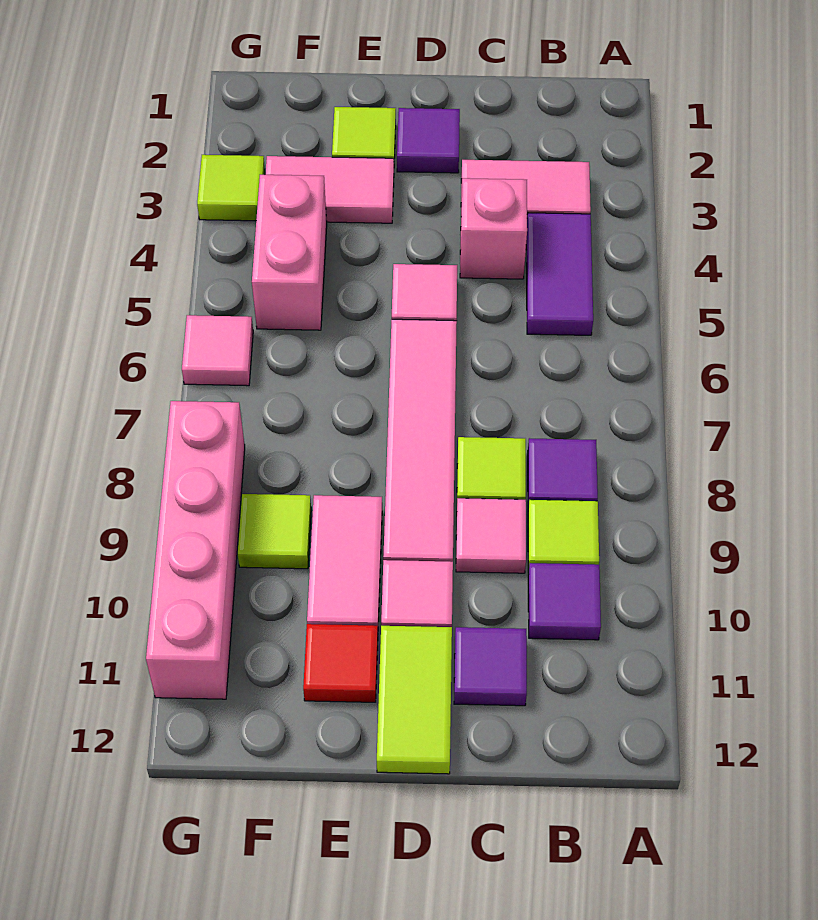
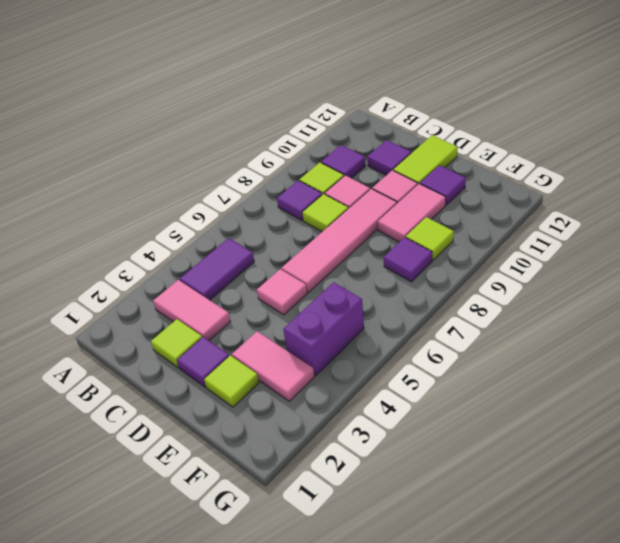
pink brick C4 level 1 -> none
red tile E11 level 1 -> purple tile E11 level 1
pink brick F4:F5 level 1 -> purple brick F4:F5 level 1
none -> purple tile F8 level 1
lime tile G3 level 1 -> lime tile C2 level 1
pink tile G6 level 1 -> none
pink brick G8:G11 level 1 -> none

